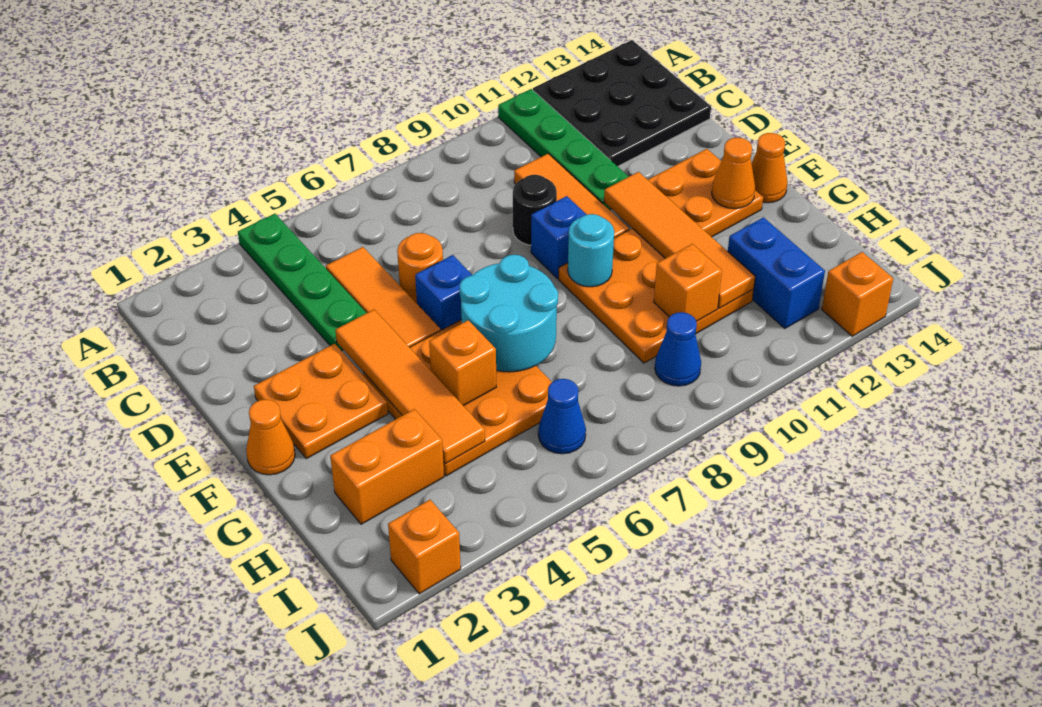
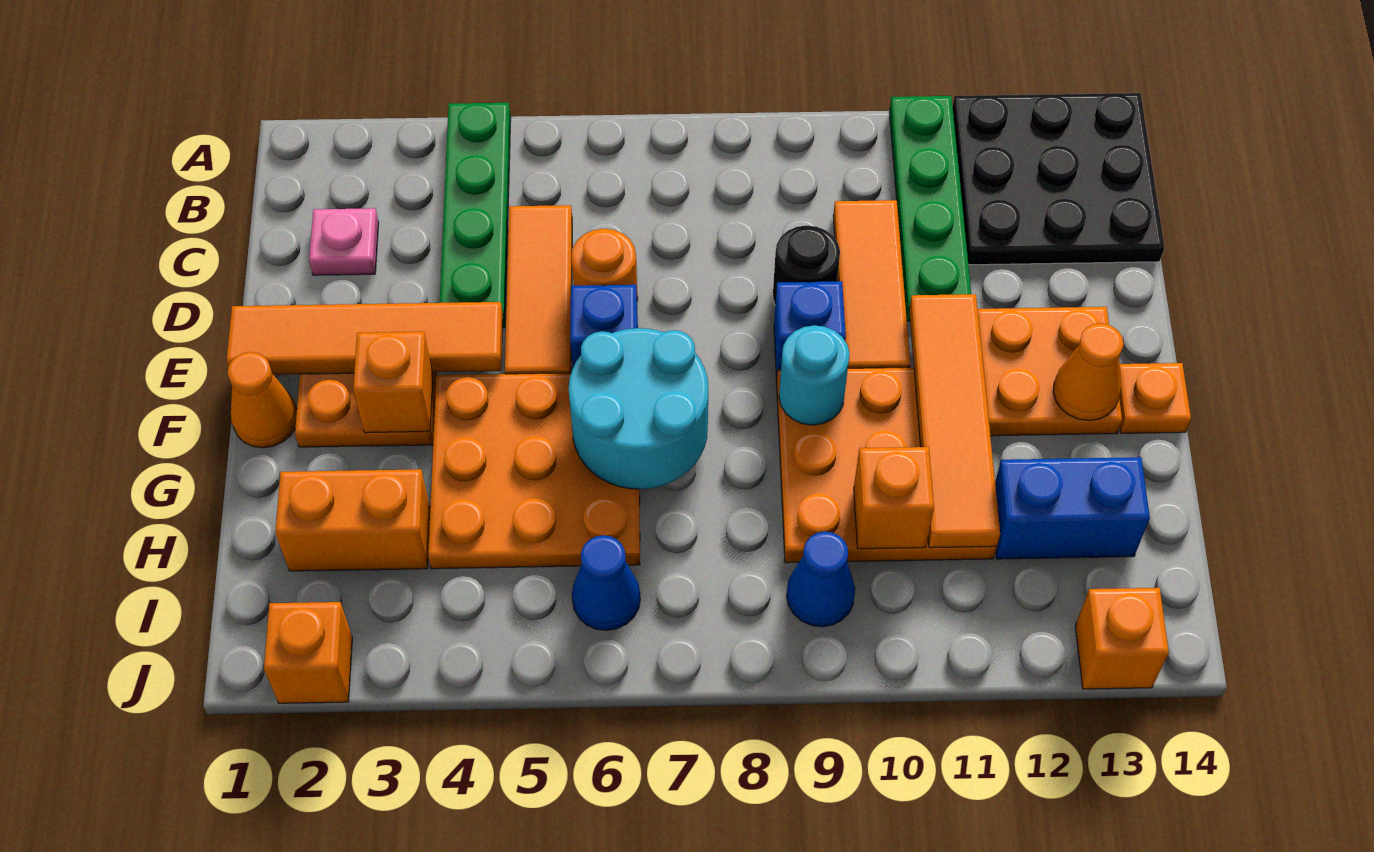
none -> pink plate C2 level 1
orange tile E4:H4 level 2 -> orange tile E1:E4 level 2
orange cone F14 level 1 -> orange plate F14 level 1
orange brick G5 level 2 -> orange brick F3 level 2
blue brick H12:I12 level 1 -> blue brick H12:H13 level 1

